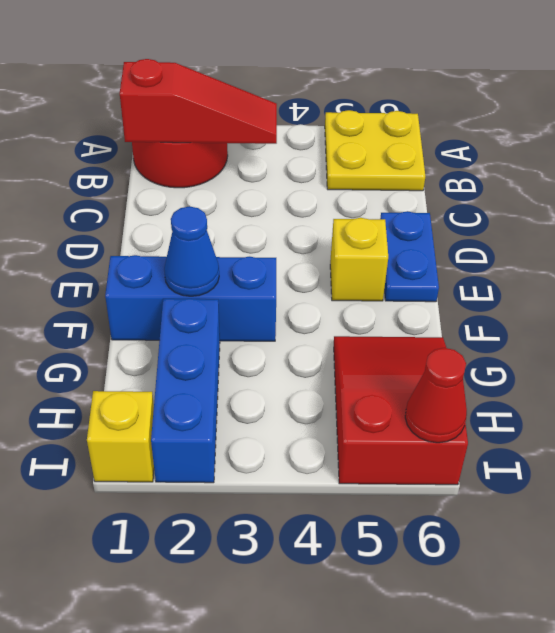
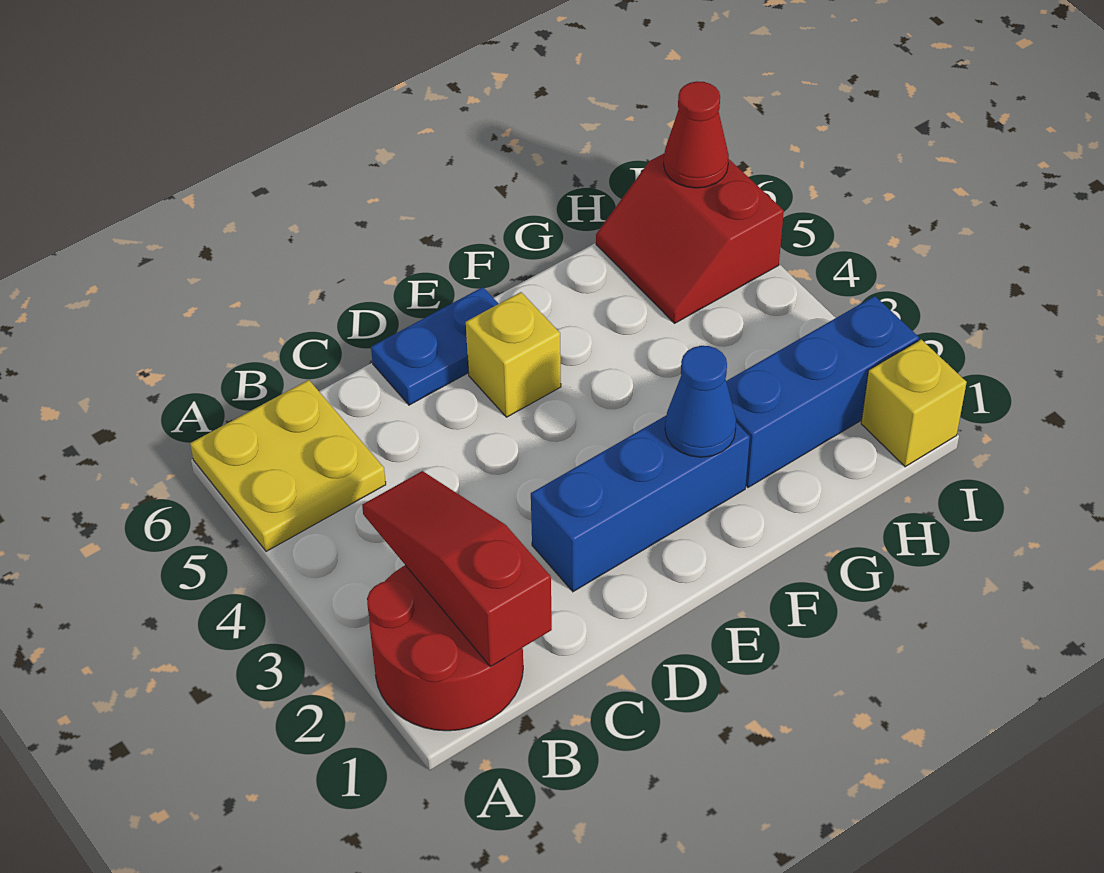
blue brick F1:F3 level 1 -> blue brick D2:F2 level 1
red slope G5:I6 level 1 top I -> red slope H5:I6 level 1 top I

